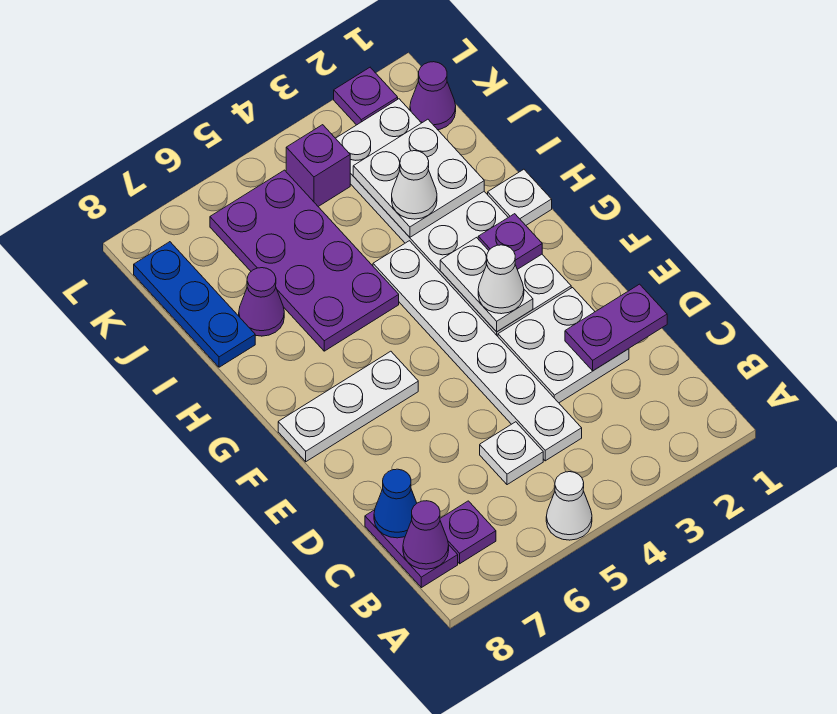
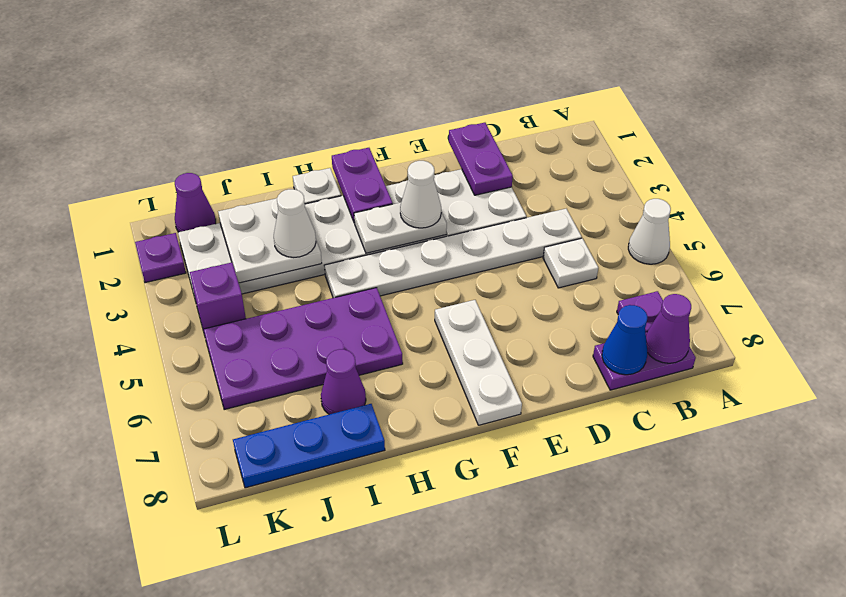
purple plate G2 level 2 -> purple plate G1:G2 level 2

